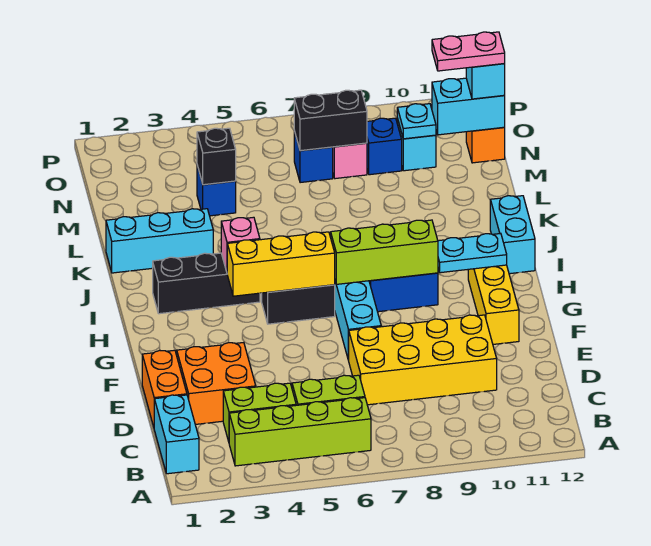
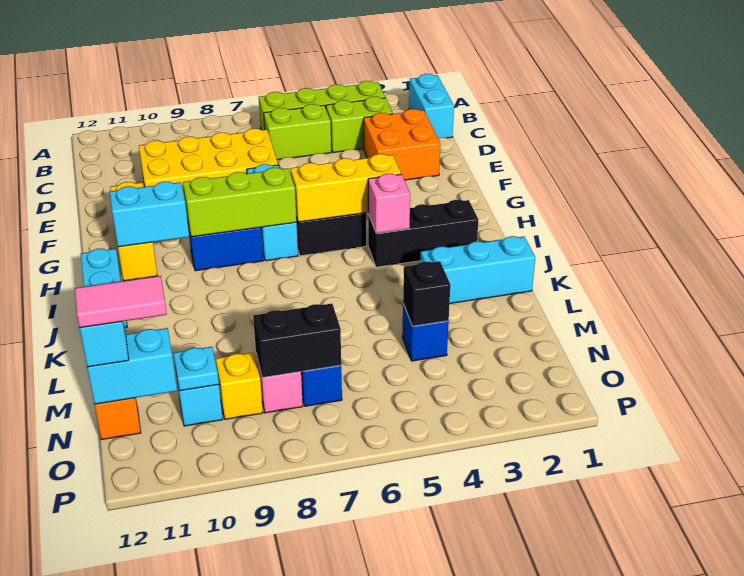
orange brick D1:E1 level 1 -> none
cyan plate H10:H11 level 2 -> cyan brick H10:H11 level 2
blue brick N9 level 1 -> yellow brick N9 level 1
pink plate N11:N12 level 4 -> pink tile N11:N12 level 4

